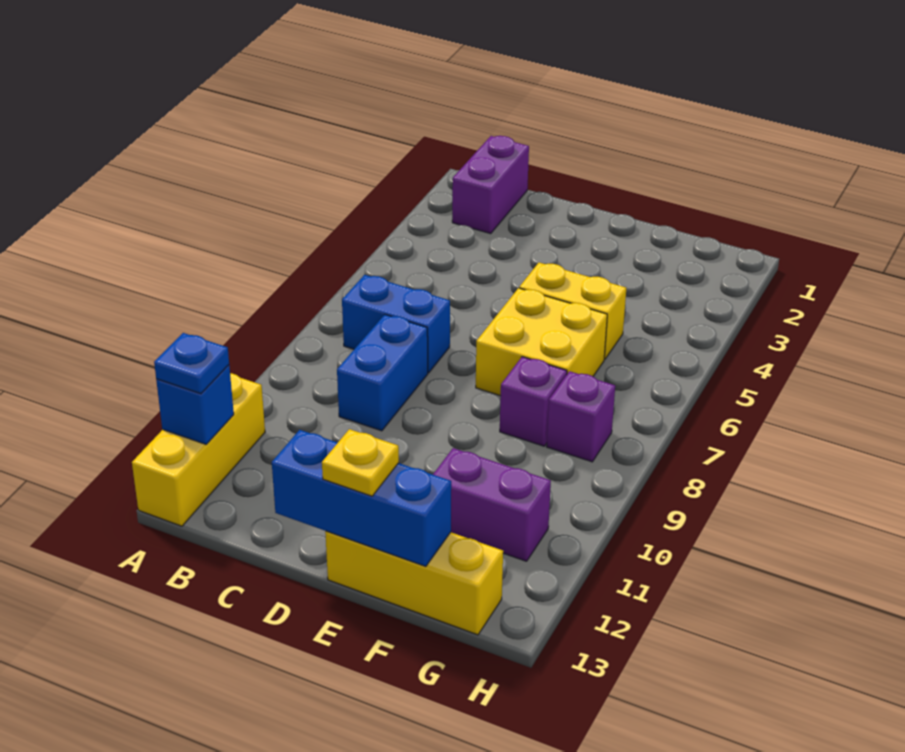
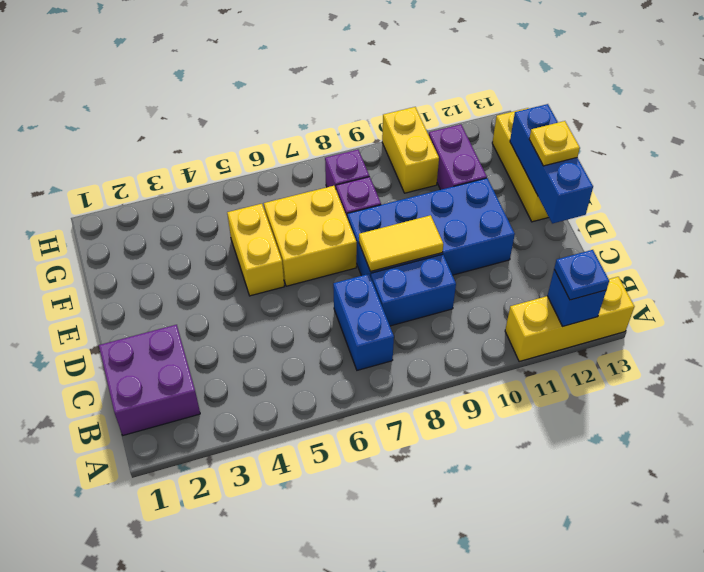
purple brick B1:B2 level 1 -> purple brick B1:C2 level 1
none -> blue brick D8:E11 level 1
none -> yellow tile D8:D9 level 2
none -> yellow brick G10:H10 level 1

